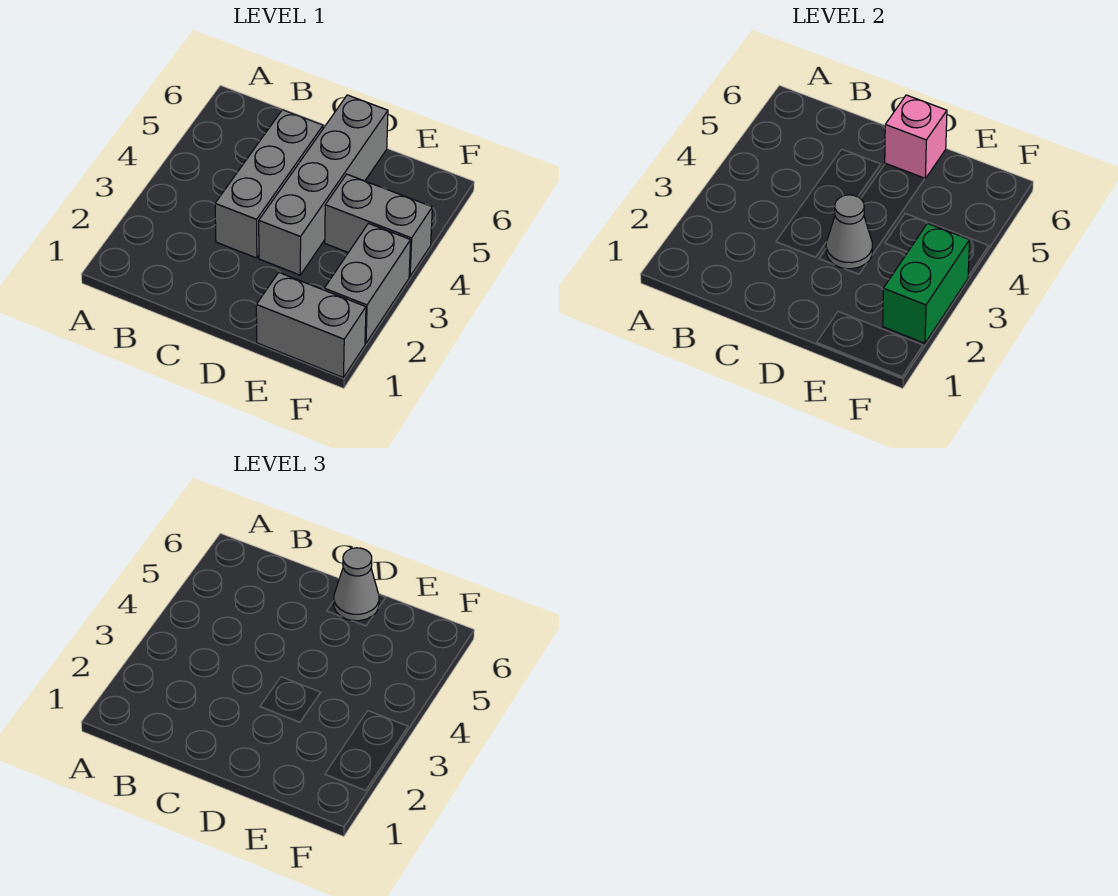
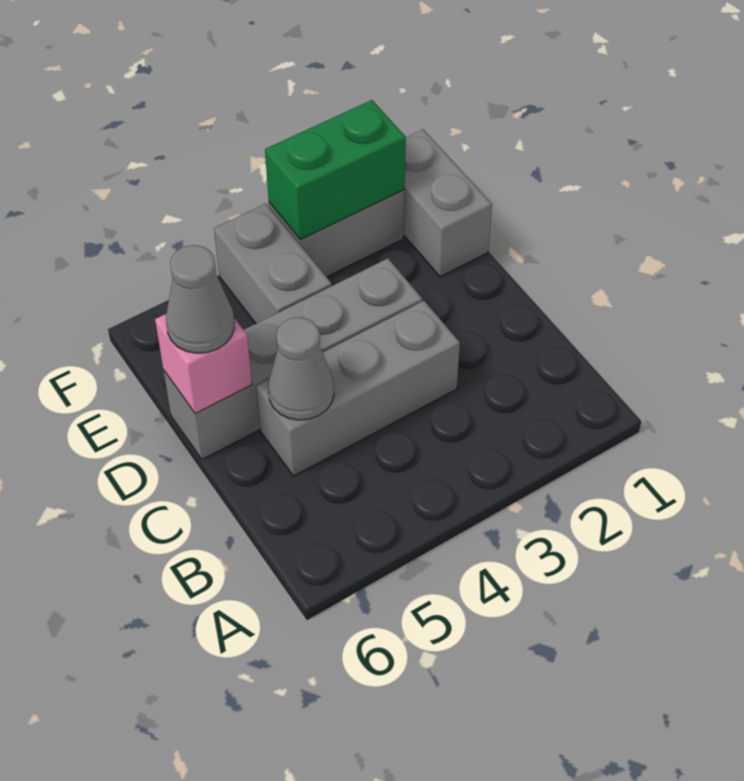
grey cone D3 level 2 -> grey cone C5 level 2

